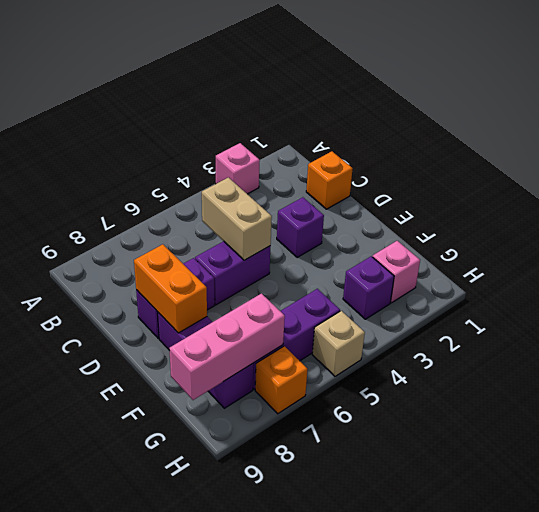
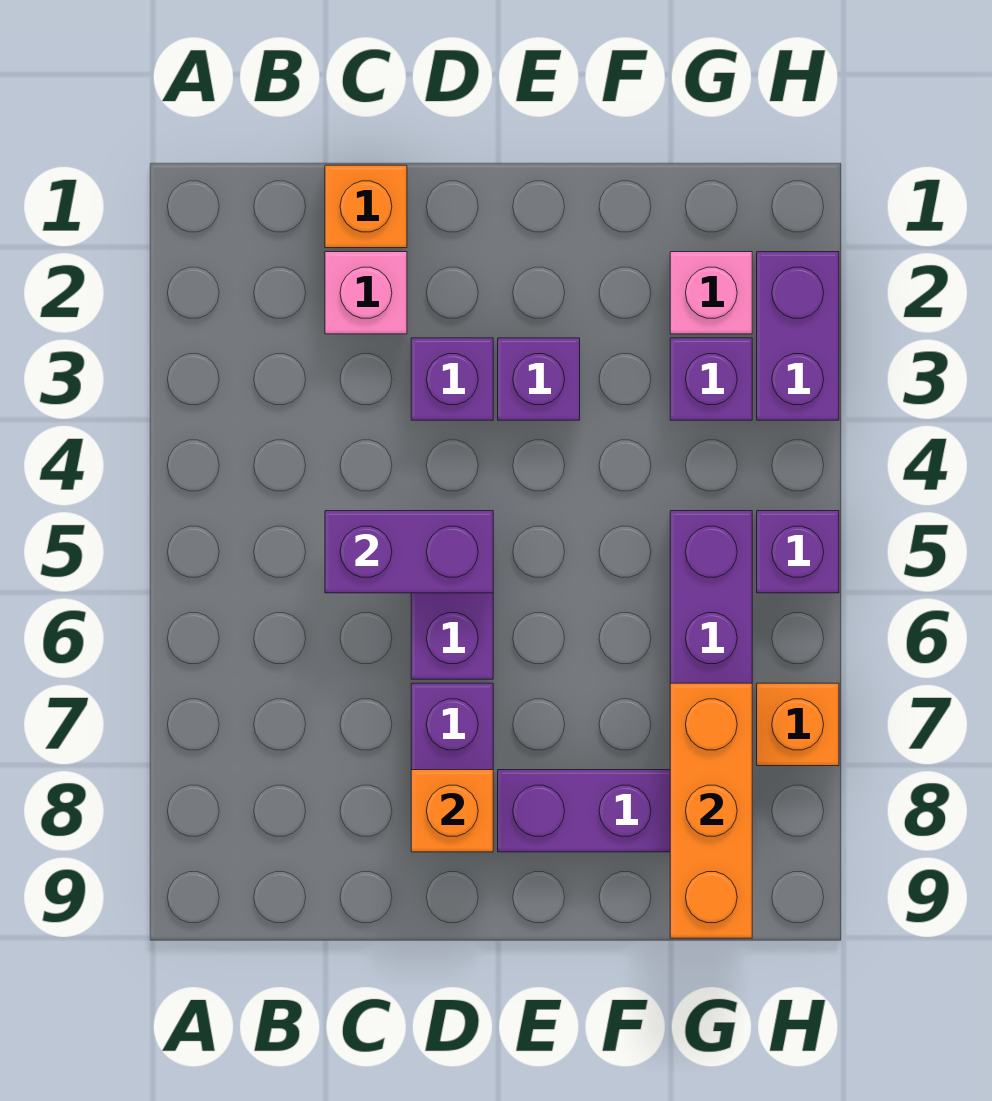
pink brick A3 level 1 -> pink brick C2 level 1
tan brick C5:D5 level 2 -> purple brick C5:D5 level 2
orange brick D8:E8 level 2 -> orange brick D8 level 2
none -> purple brick E3 level 1
pink brick G7:G9 level 2 -> orange brick G7:G9 level 2
none -> purple brick H2:H3 level 1
tan brick H5 level 1 -> purple brick H5 level 1

